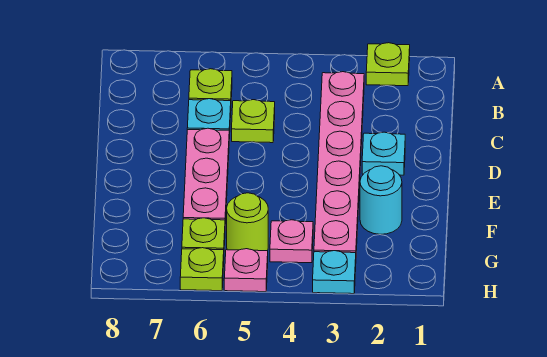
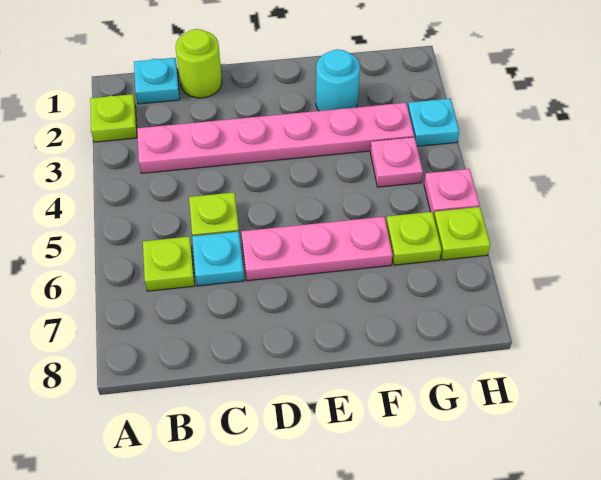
cyan plate D2 level 1 -> cyan plate B1 level 1
lime round brick G5 level 1 -> lime round brick C1 level 1

